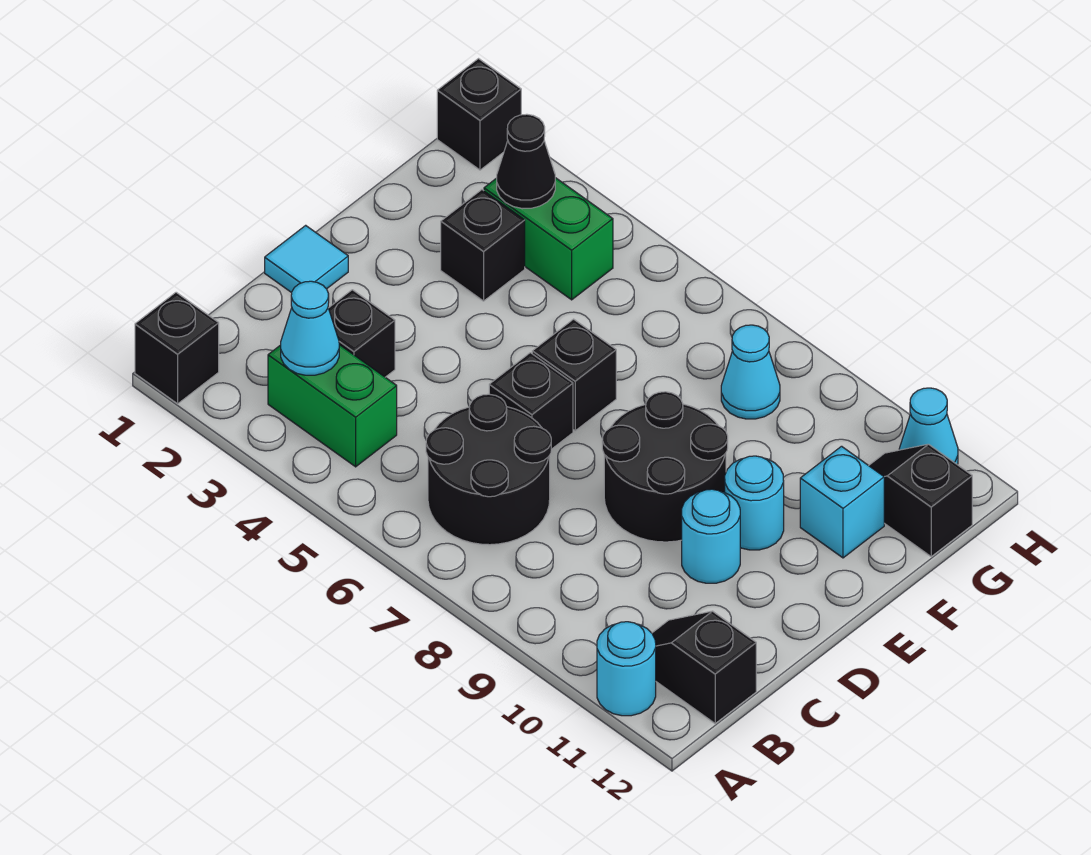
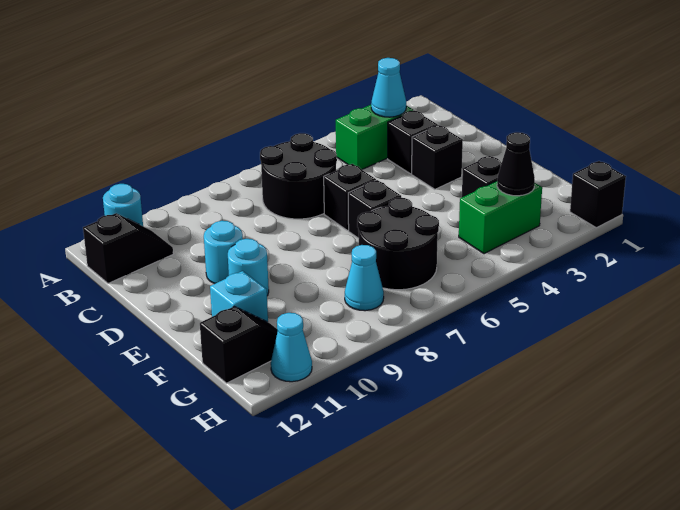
black brick A1 level 1 -> black brick D3 level 1
cyan tile D1 level 1 -> none
black round brick D8:E9 level 1 -> black round brick F6:G7 level 1

